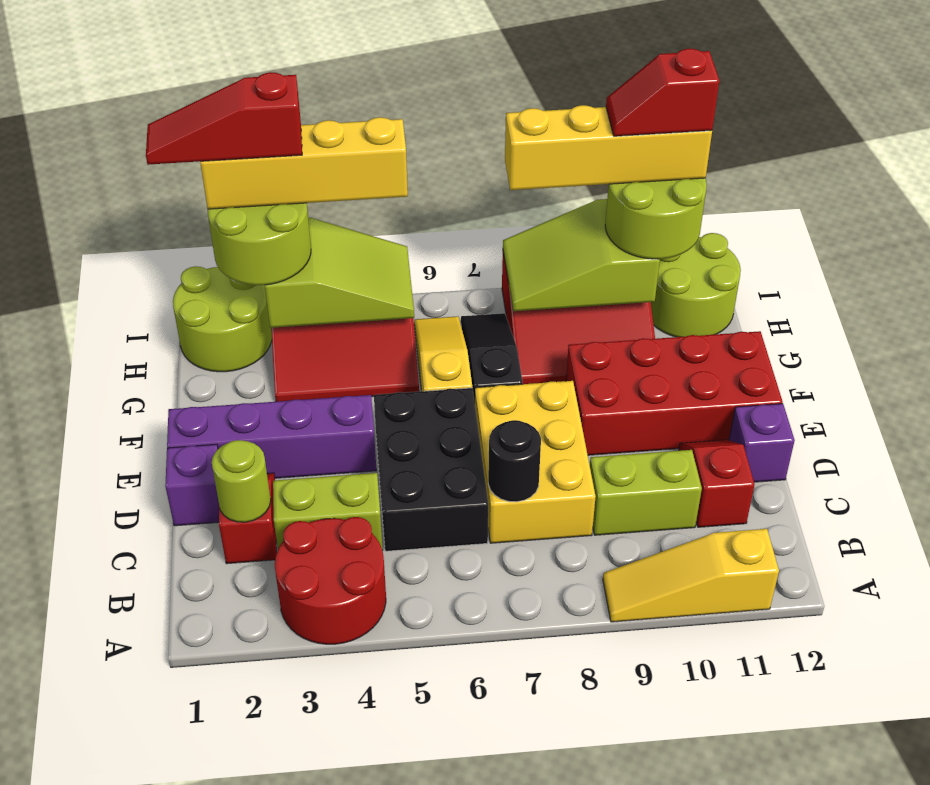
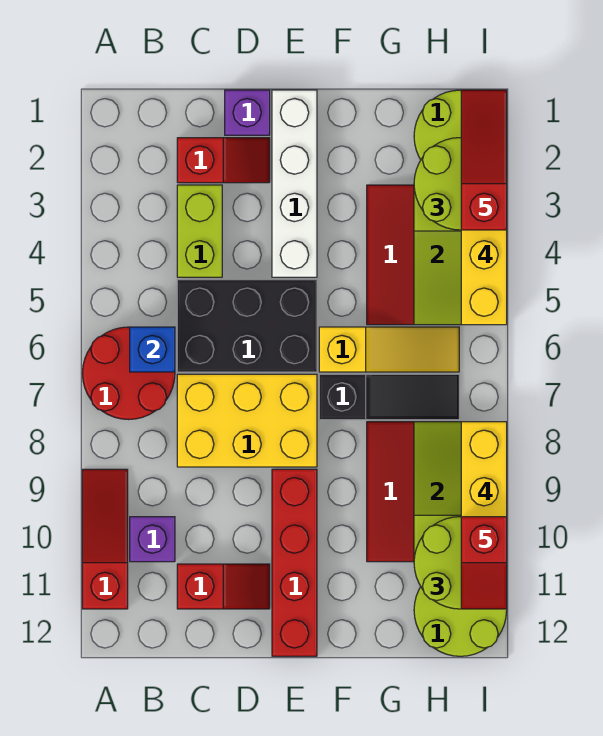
red round brick A3:B4 level 1 -> red round brick A6:B7 level 1
yellow slope A9:A11 level 1 top 11 -> red slope A9:A11 level 1 top 11
none -> blue brick B6 level 2
lime round brick C2 level 2 -> none
black round brick C7 level 2 -> none
lime brick C9:C10 level 1 -> none
purple brick D12 level 1 -> purple brick B10 level 1
purple brick E1:E4 level 1 -> white brick E1:E4 level 1
red brick E9:F12 level 1 -> red brick E9:E12 level 1
red slope I10:I11 level 5 top 11 -> red slope I10:I11 level 5 top 10

